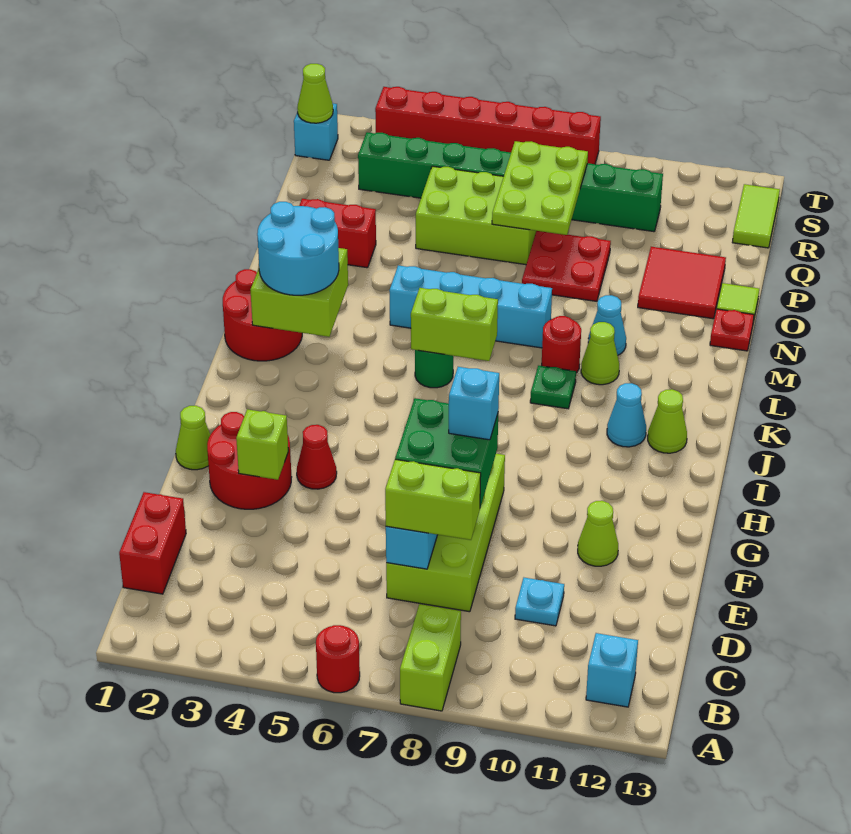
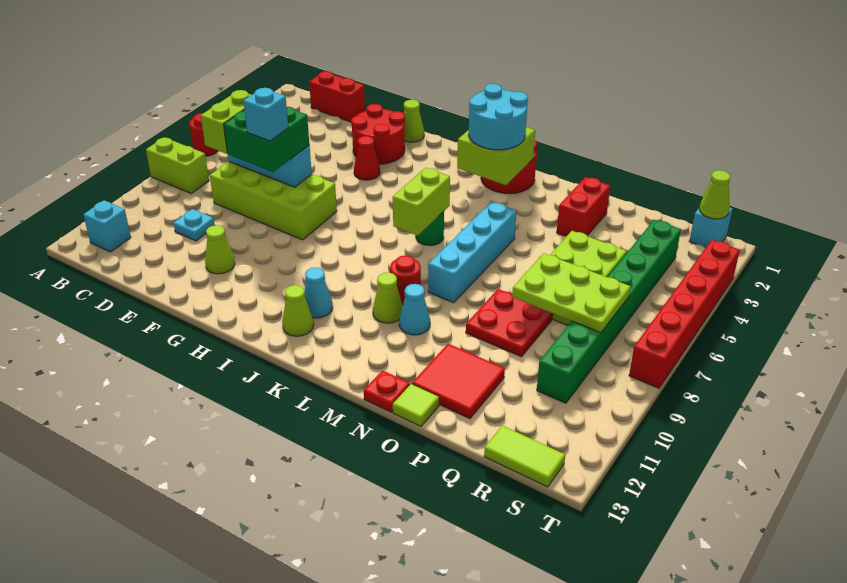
lime brick F3 level 2 -> none
green plate K9 level 1 -> none

